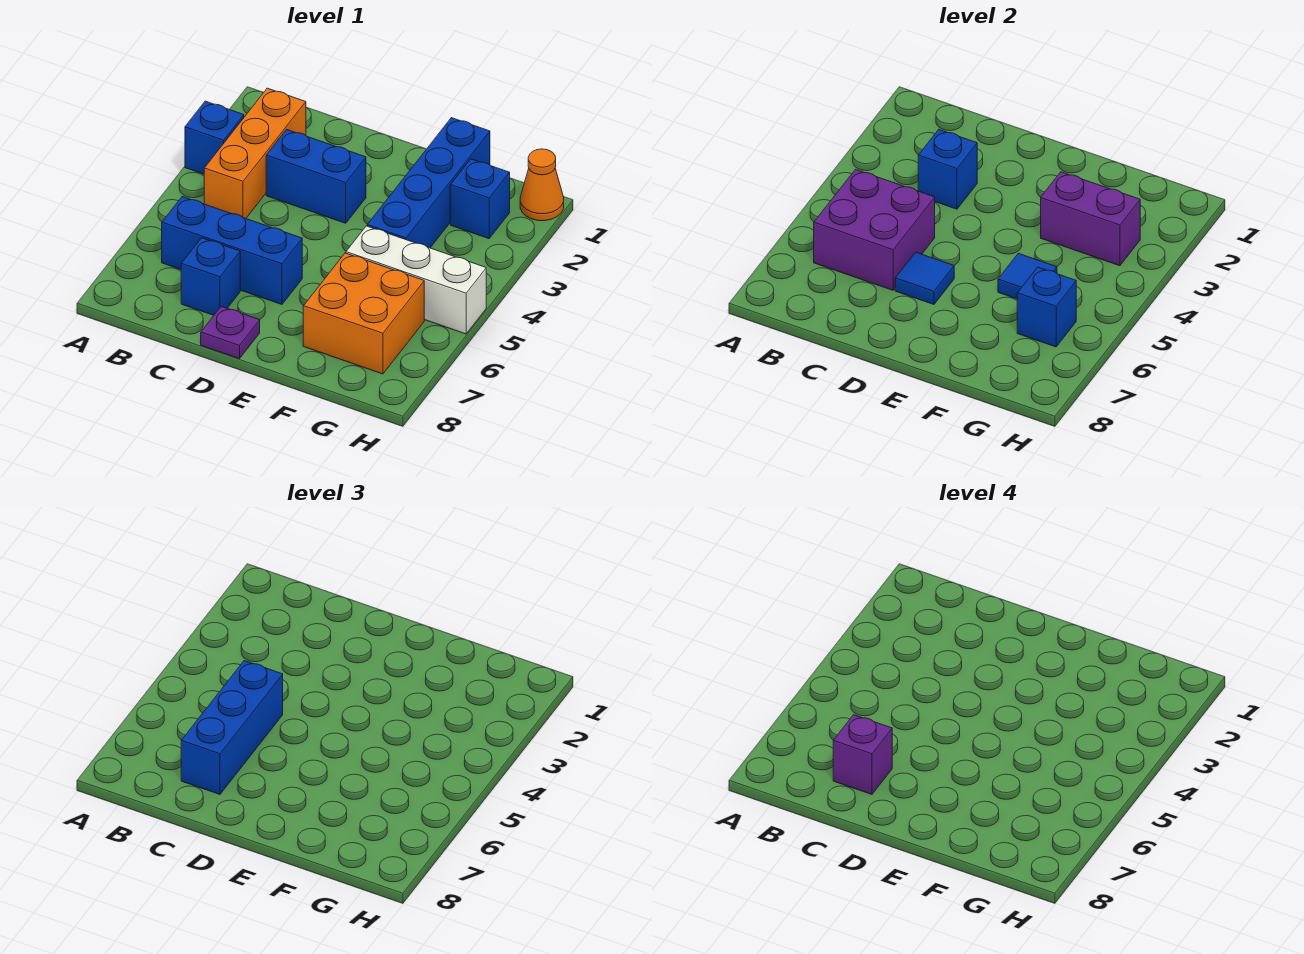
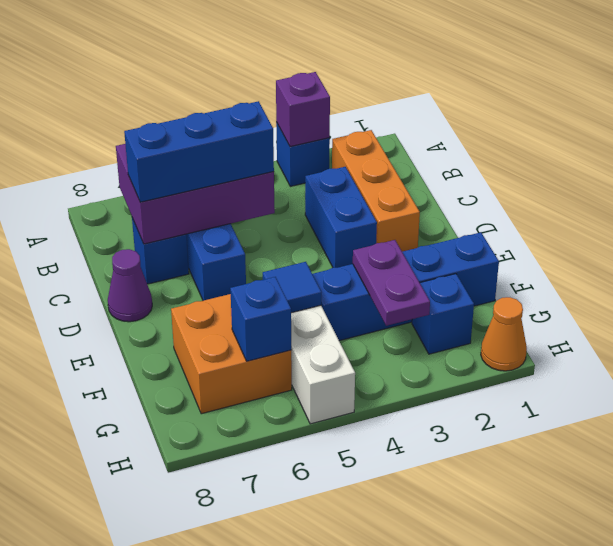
orange brick B2:B4 level 1 -> orange brick B2:D2 level 1
purple brick B5:C6 level 2 -> purple brick B5:C7 level 2
blue brick C3 level 2 -> none
purple brick C7 level 4 -> purple brick A3 level 2
blue tile D6 level 2 -> none
purple plate D8 level 1 -> purple cone D8 level 1
purple brick F3:G3 level 2 -> purple plate F3:G3 level 2

